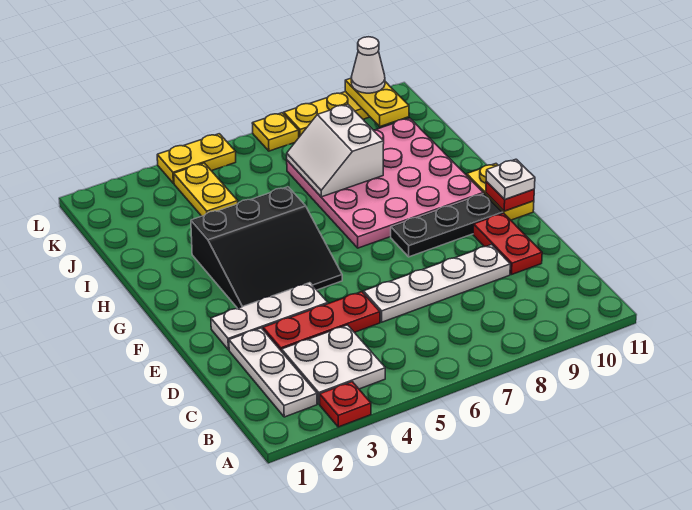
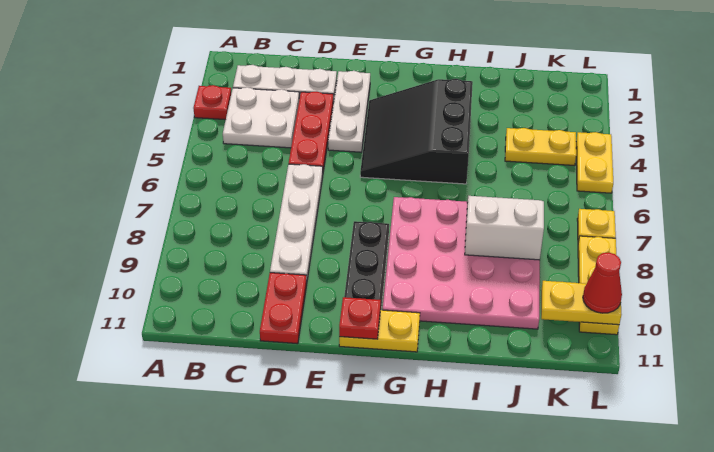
red plate D10:E10 level 1 -> red plate D10:D11 level 1
white plate F11 level 3 -> none
white cone L10 level 3 -> red cone L10 level 3

